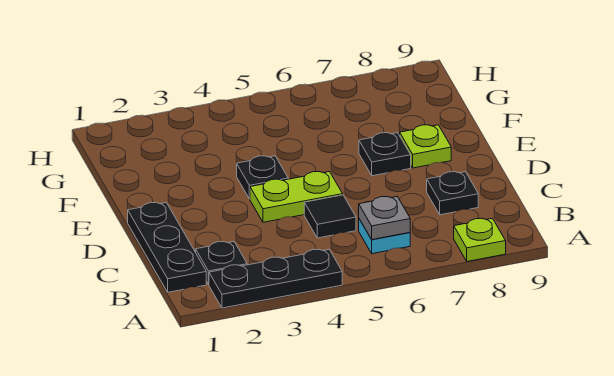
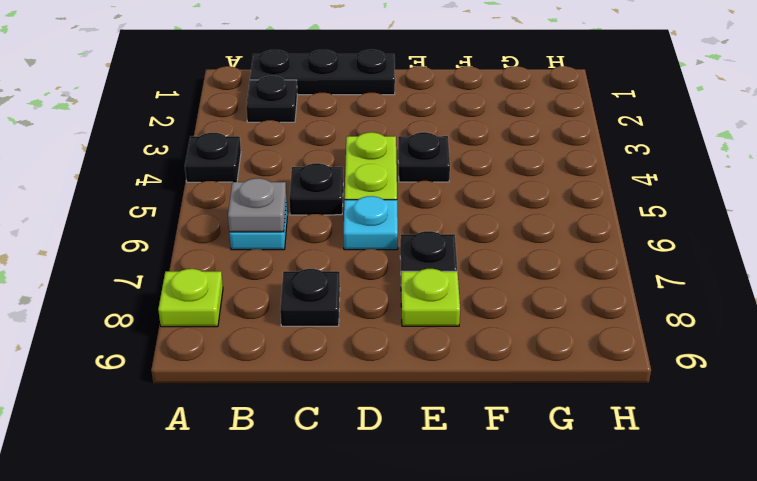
black plate A2:A4 level 1 -> black plate A4 level 1
black tile C5 level 1 -> black plate C5 level 1
none -> cyan plate D6 level 1

